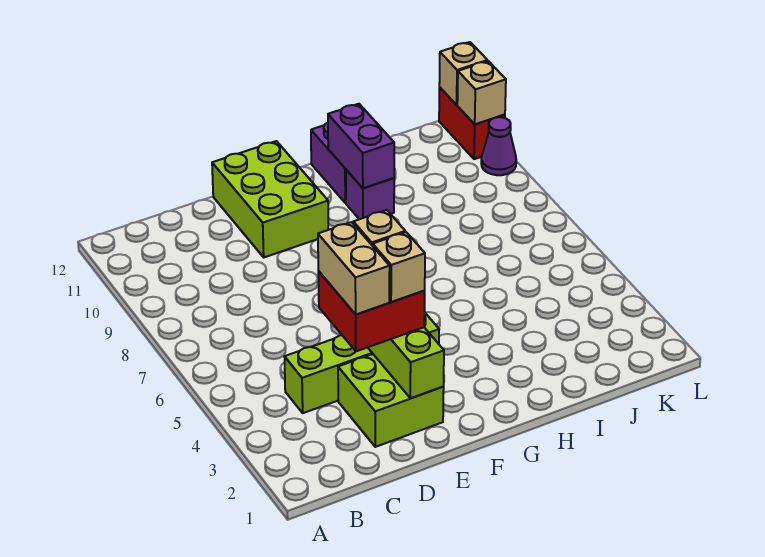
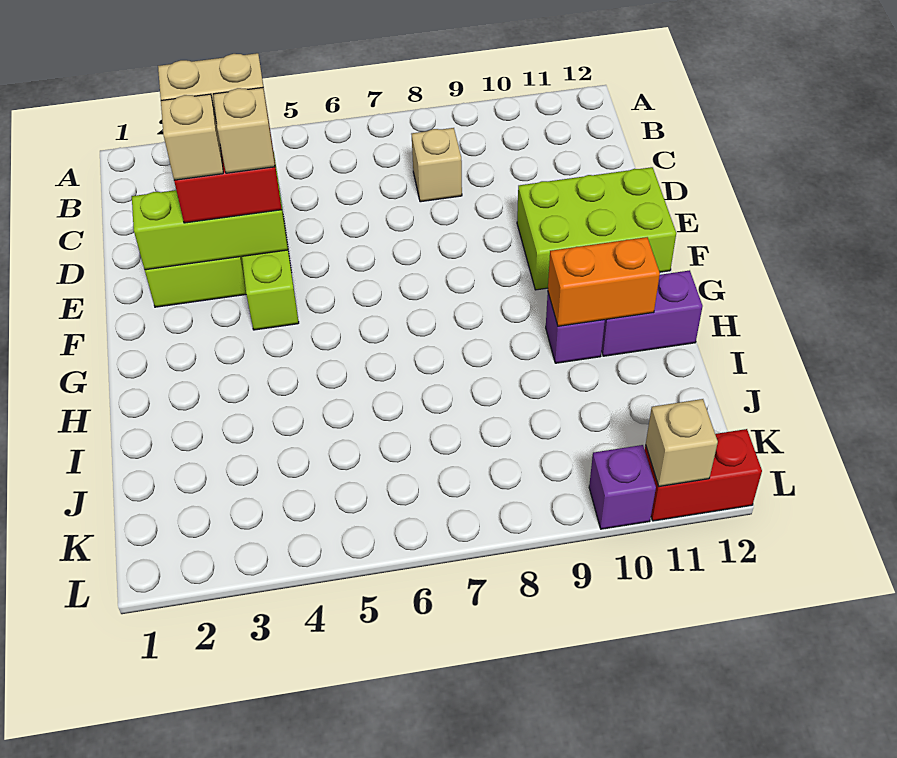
purple brick H10:H11 level 2 -> orange brick H10:H11 level 2
purple cone L10 level 1 -> purple brick L10 level 1
tan brick L12 level 2 -> tan brick C8 level 1

